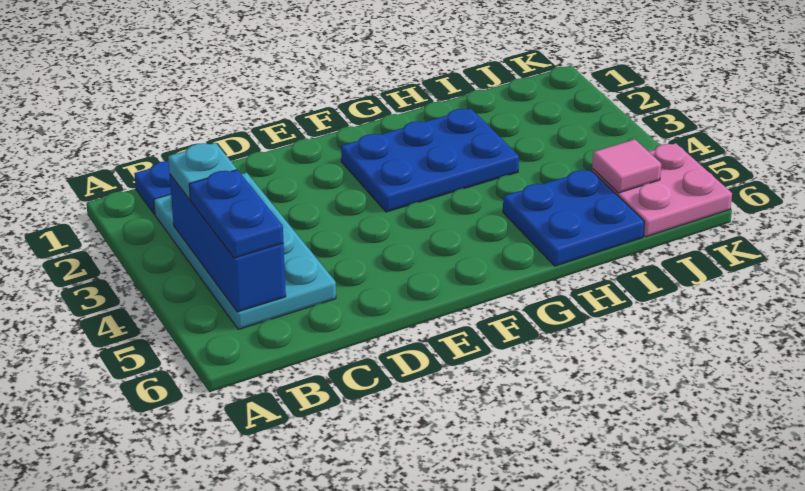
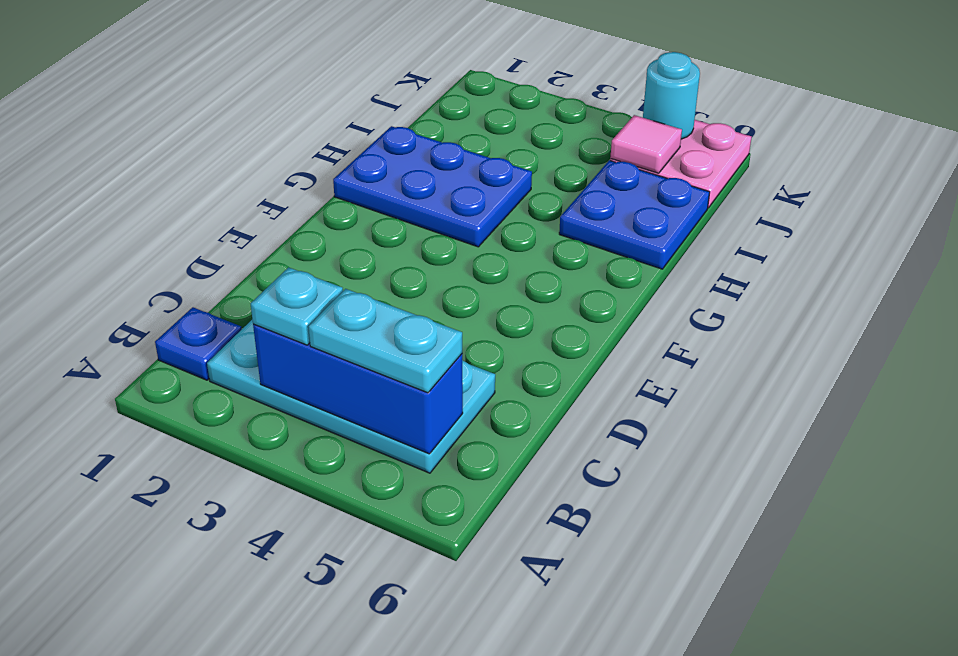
blue plate B4:B5 level 3 -> cyan plate B4:B5 level 3
blue plate F2:H3 level 1 -> blue plate G1:H3 level 1
none -> cyan round brick K5 level 2

